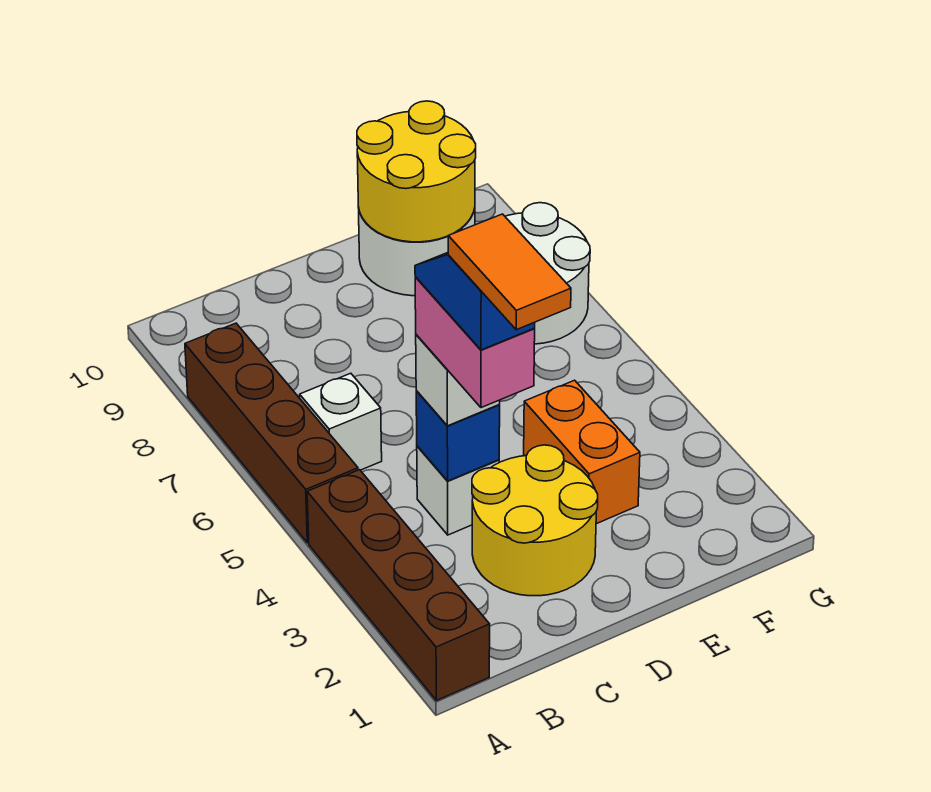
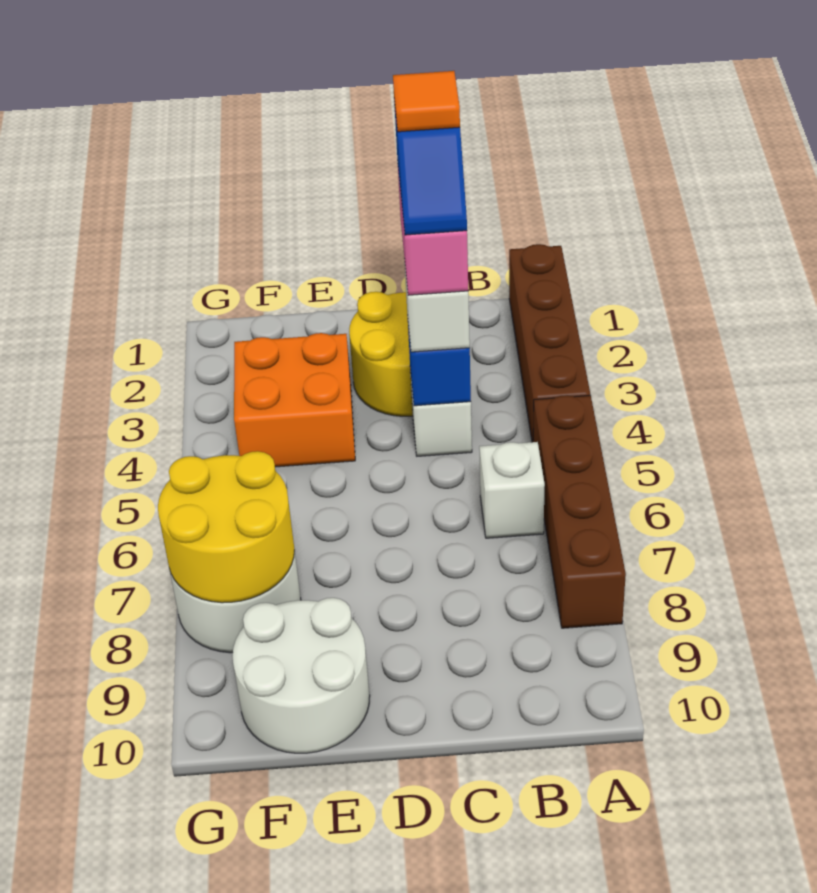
orange tile C2:C3 level 6 -> orange tile C3 level 6
orange brick E3:E4 level 1 -> orange brick E3:F4 level 1
yellow round brick E9:F10 level 2 -> yellow round brick F7:G8 level 2

